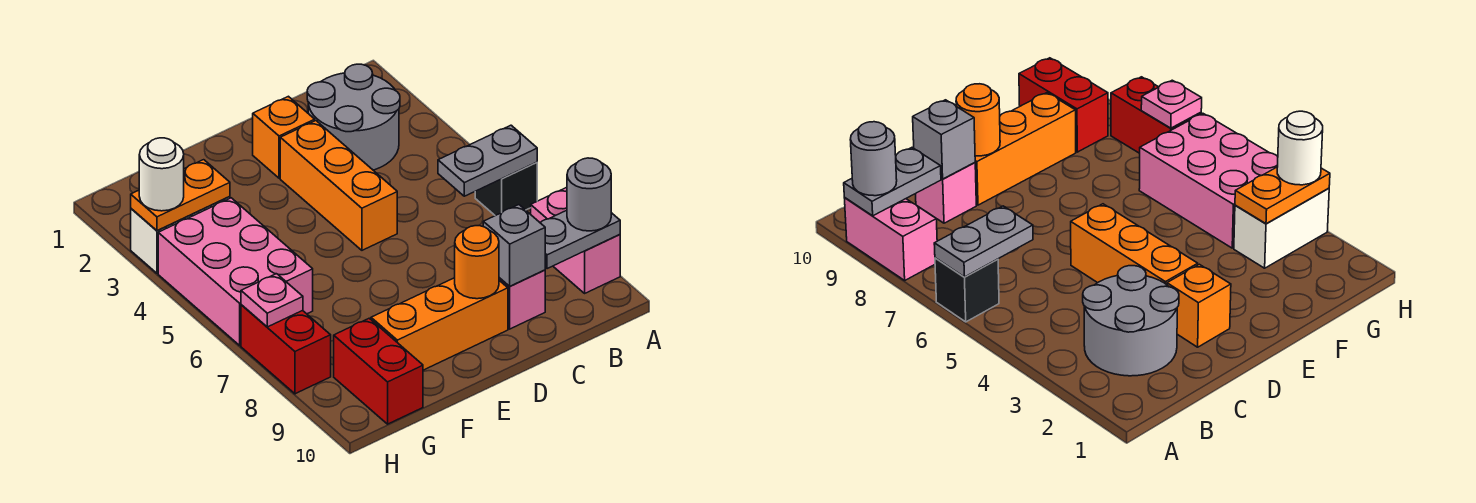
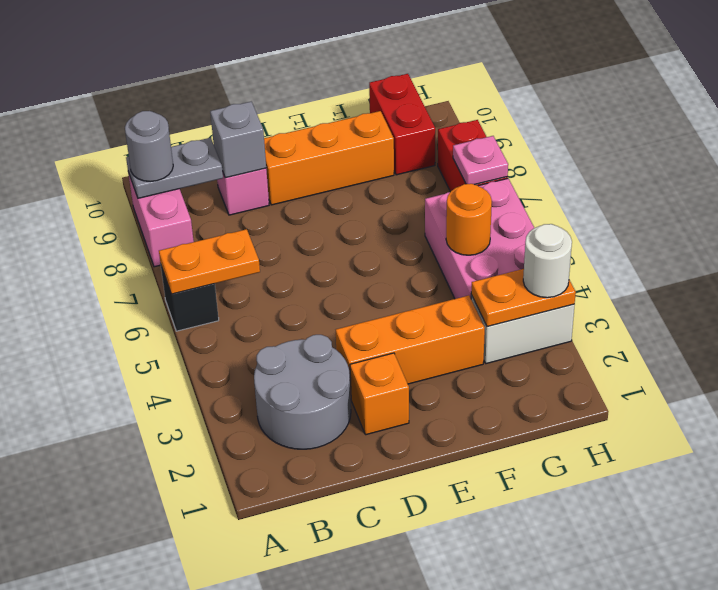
grey plate A6:B6 level 2 -> orange plate A6:B6 level 2
orange brick D3:D5 level 1 -> orange brick D3:F3 level 1
orange round brick D9 level 2 -> orange round brick G5 level 2

